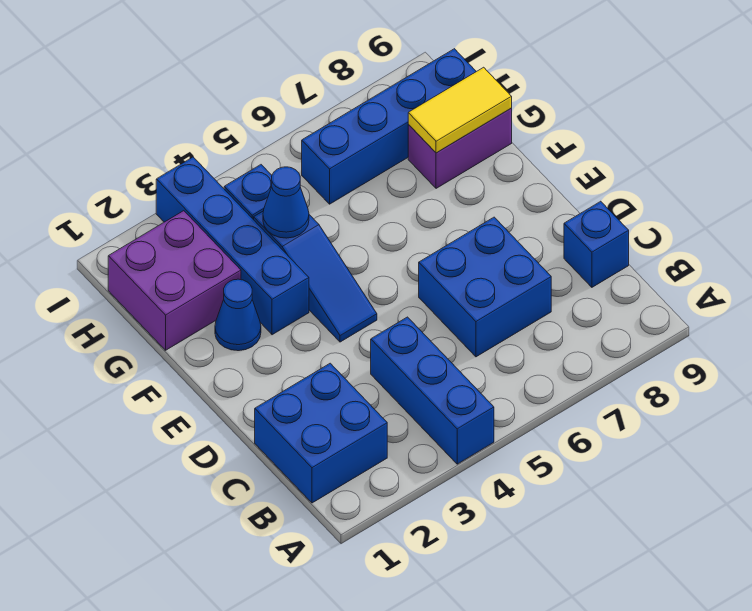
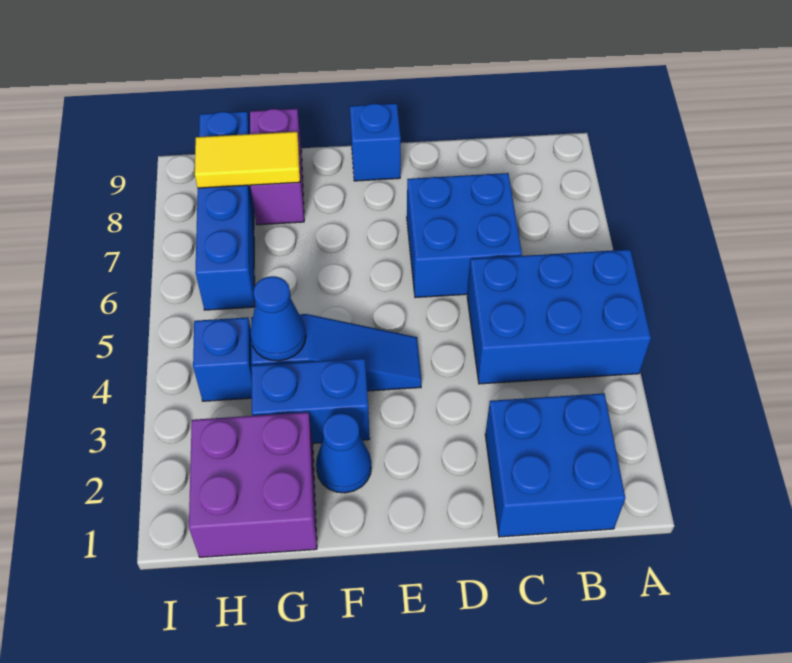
blue brick A4:C4 level 1 -> blue brick A4:C5 level 1
blue brick C9 level 1 -> blue brick E9 level 1
blue brick F3:I3 level 1 -> blue brick F3:G3 level 1
yellow tile G8:G9 level 2 -> yellow tile G8:H8 level 2

